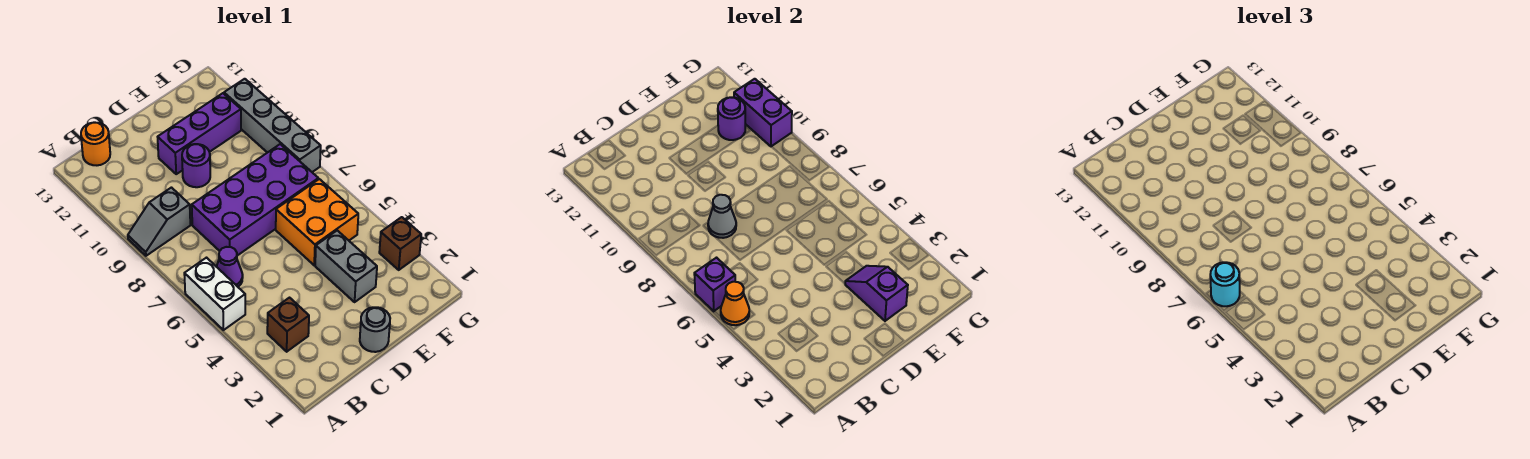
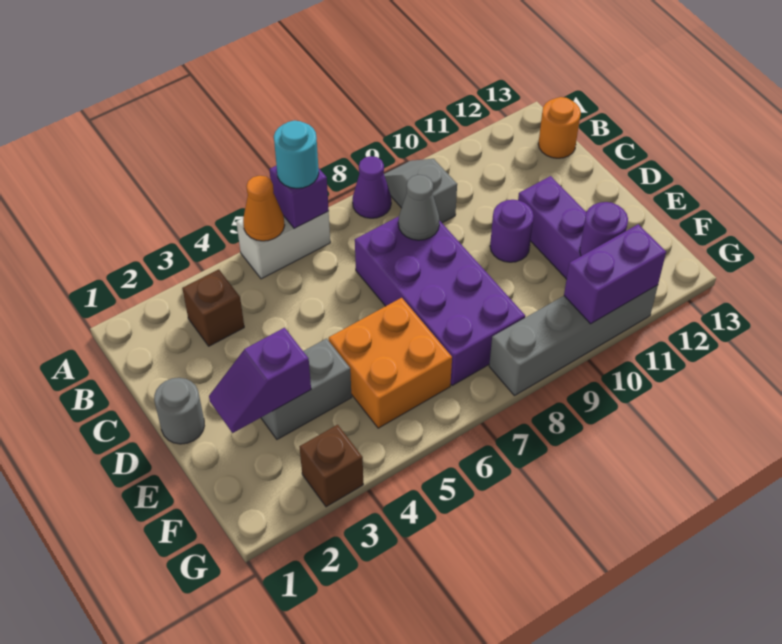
purple cone B6 level 1 -> purple cone A8 level 1
purple slope E2:E3 level 2 top 2 -> purple slope E2:E3 level 2 top 3

